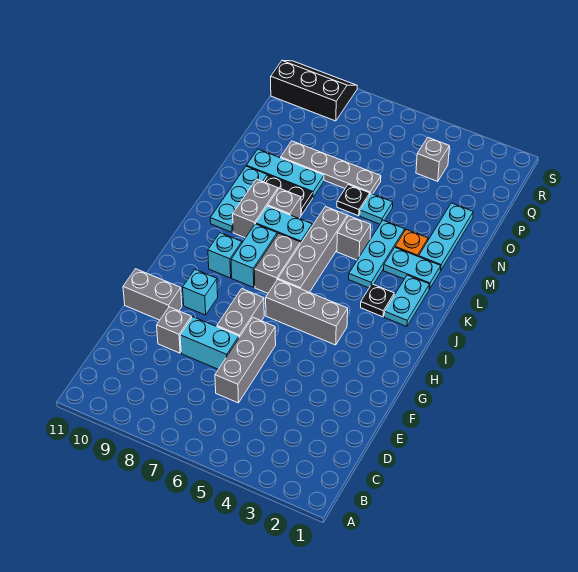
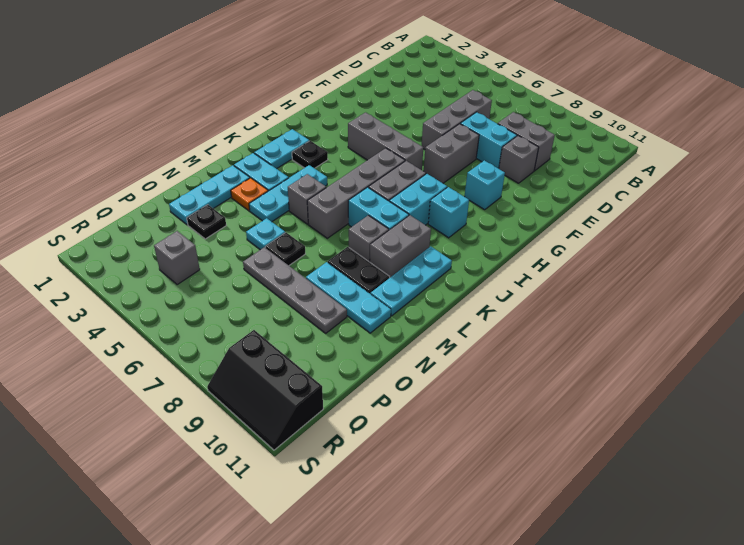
grey brick F10:F11 level 1 -> grey brick D8:D9 level 1
none -> black plate O3 level 1

